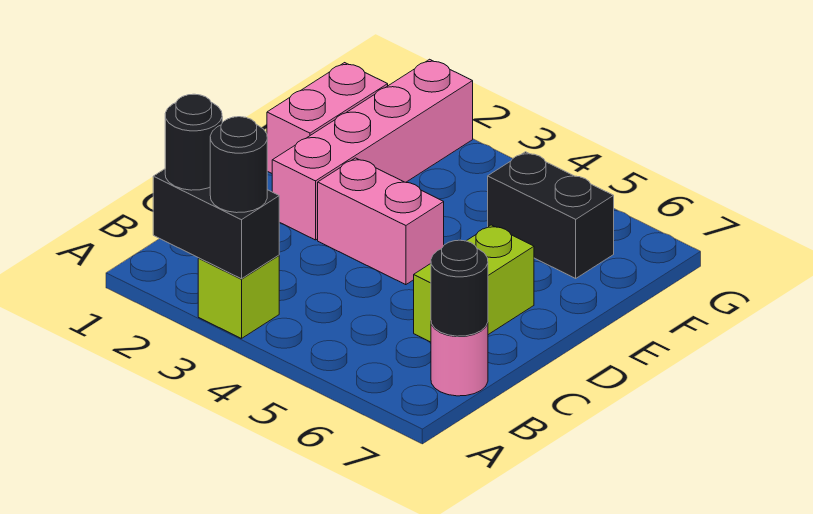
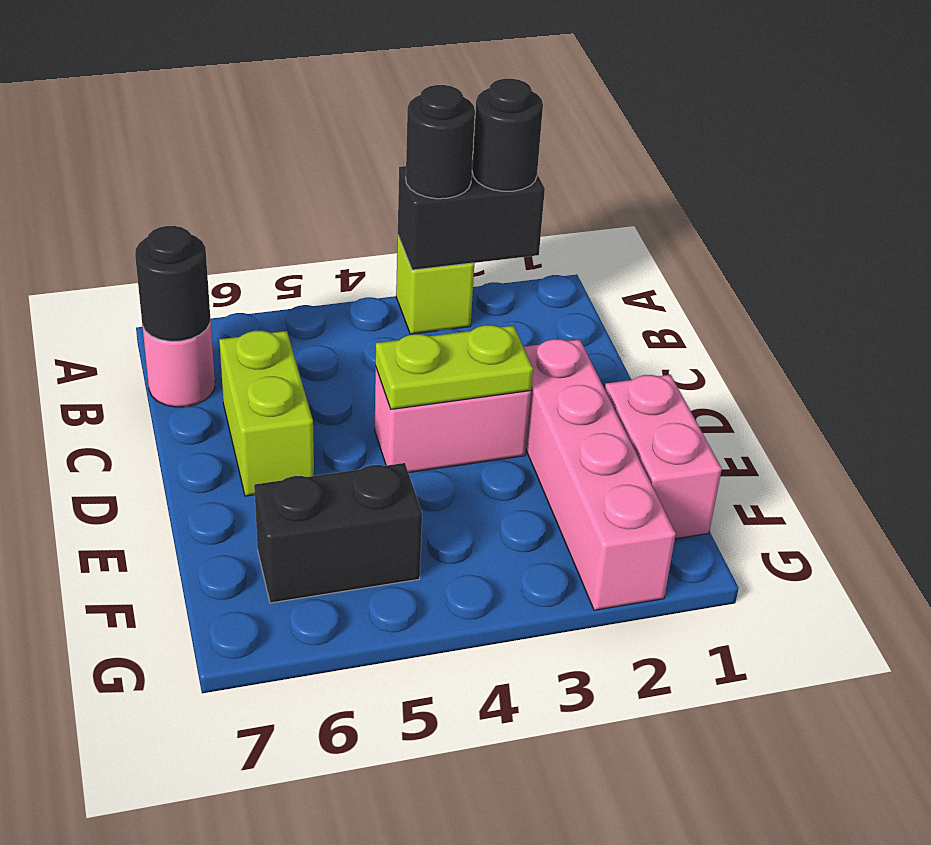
none -> lime plate D3:D4 level 2

